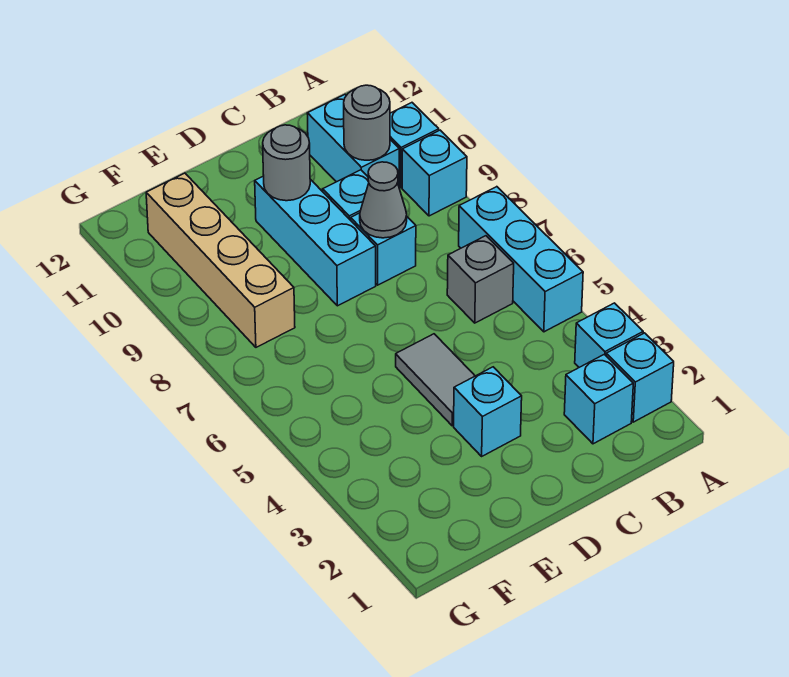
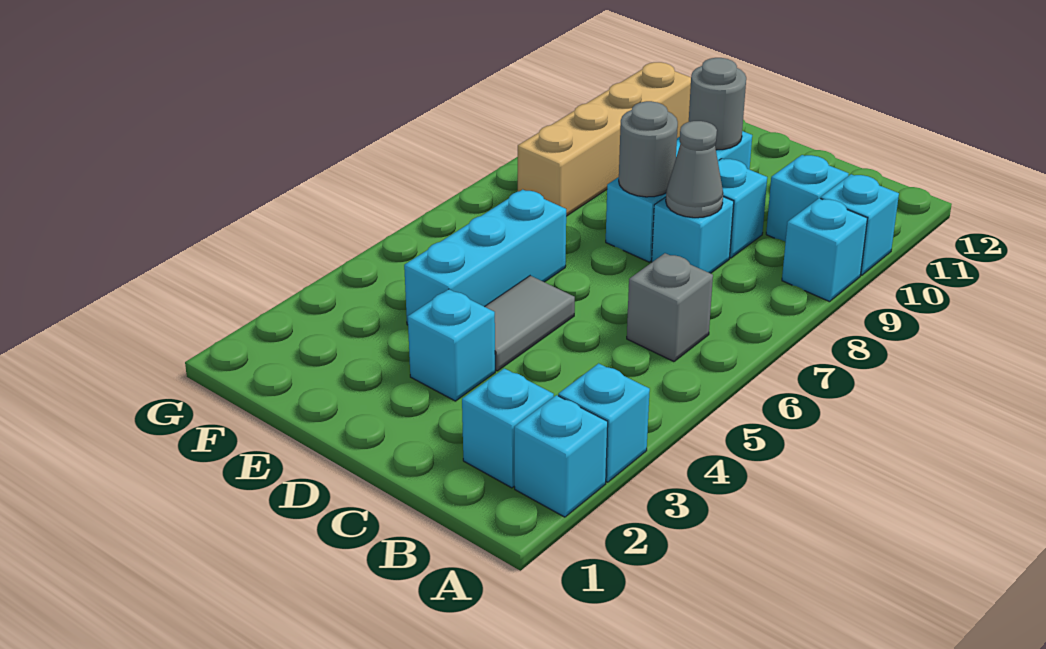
cyan brick A5:A7 level 1 -> cyan brick E4:E6 level 1
cyan brick B10:B11 level 1 -> cyan brick B10 level 1
grey round brick B10 level 2 -> grey round brick D8 level 2

